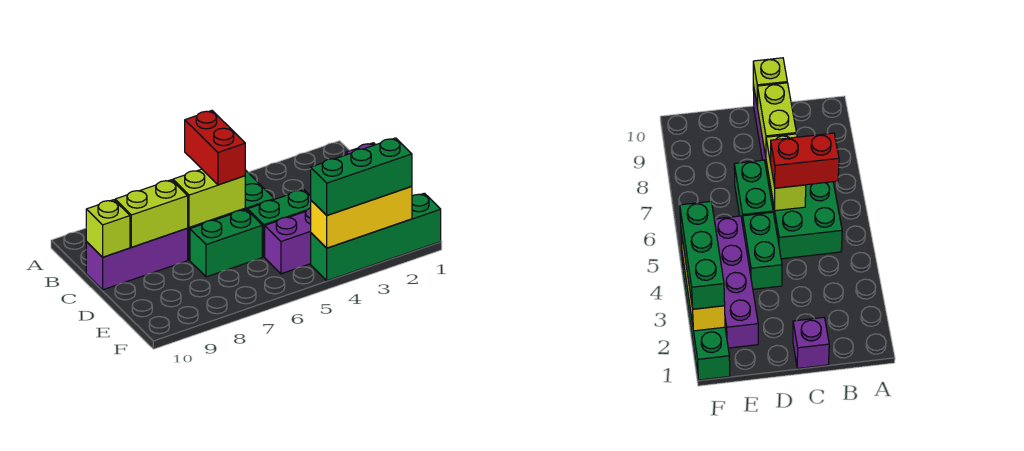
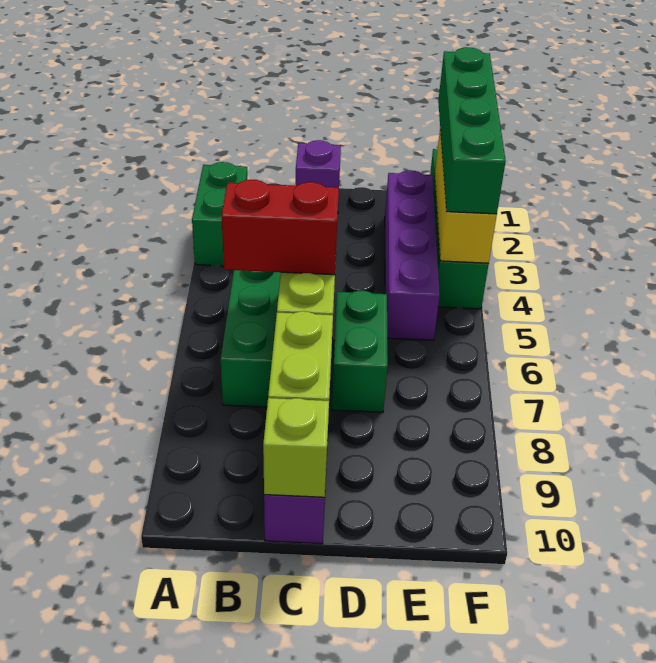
green brick D4:D5 level 1 -> green brick A2:A3 level 1
green brick F2:F4 level 3 -> green brick F1:F4 level 3

